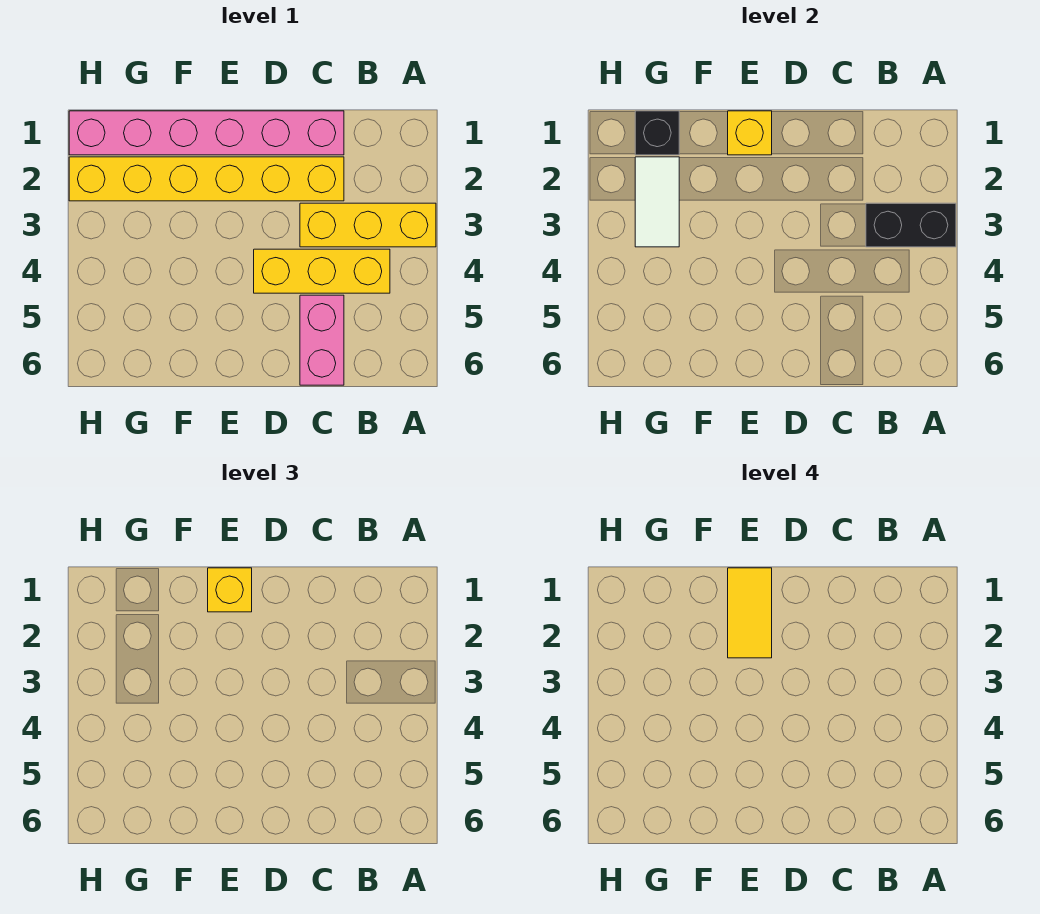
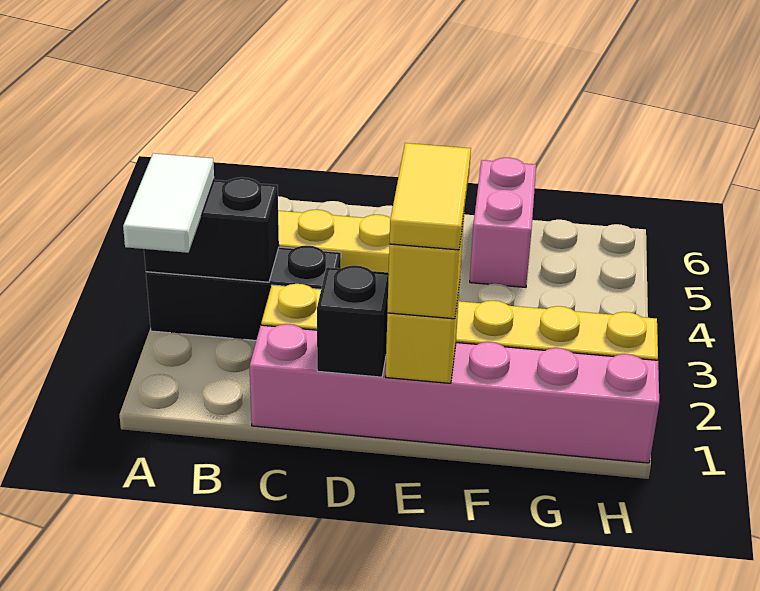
yellow brick A3:C3 level 1 -> black brick A3:C3 level 1
pink brick C5:C6 level 1 -> pink brick F5:F6 level 1
black brick G1 level 2 -> black brick D1 level 2
white tile G2:G3 level 2 -> white tile A2:A3 level 3

